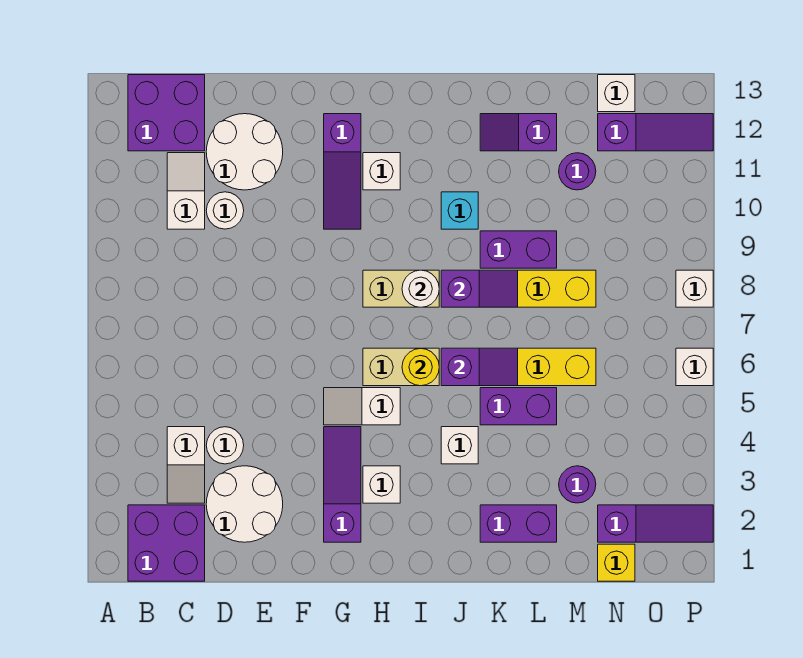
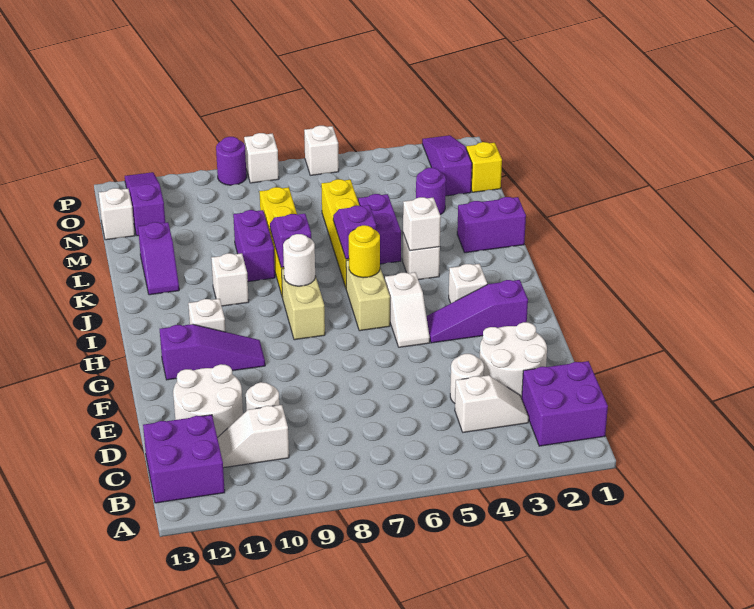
none -> white brick J4 level 2
cyan brick J10 level 1 -> white brick J10 level 1
purple brick K2:L2 level 1 -> purple brick K1:K2 level 1
purple round brick M11 level 1 -> purple round brick P9 level 1

